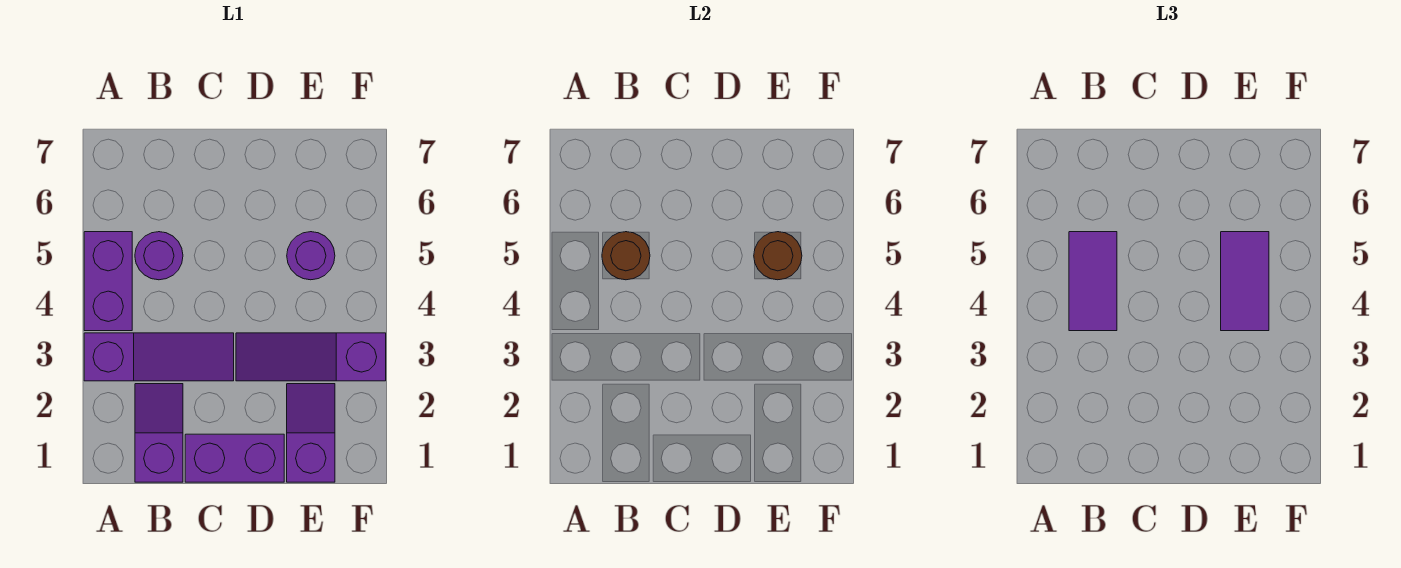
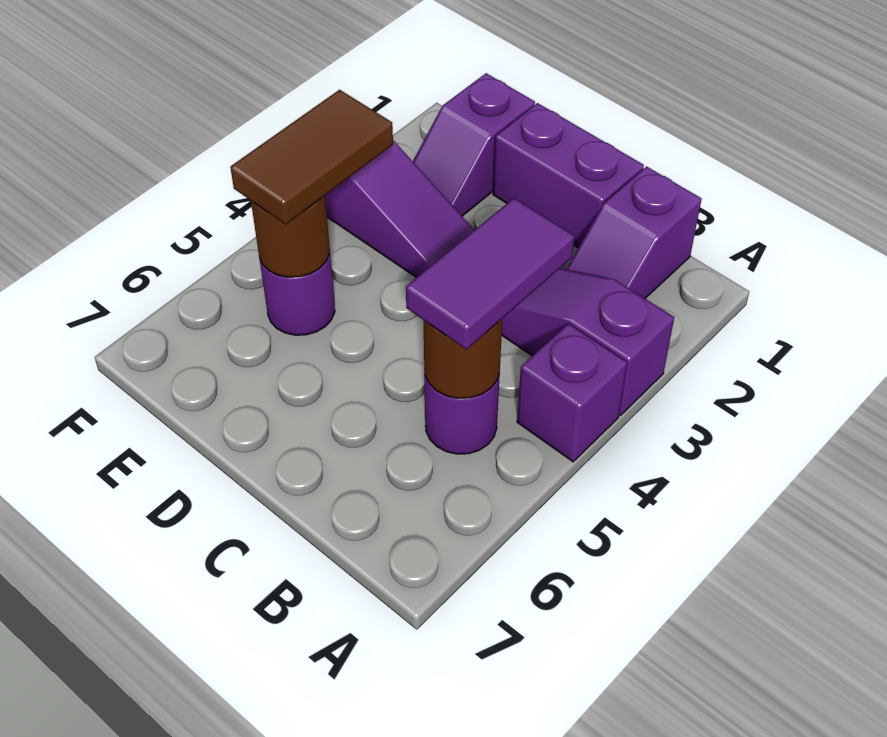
purple brick A4:A5 level 1 -> purple brick A4 level 1
purple tile E4:E5 level 3 -> brown tile E4:E5 level 3

